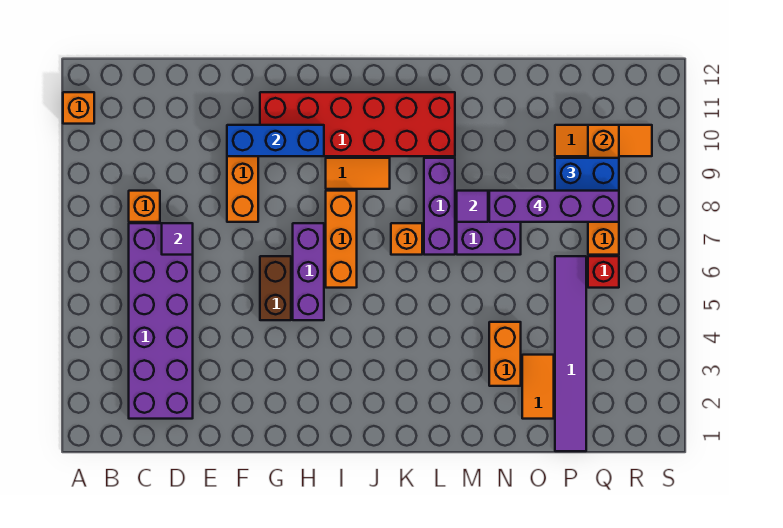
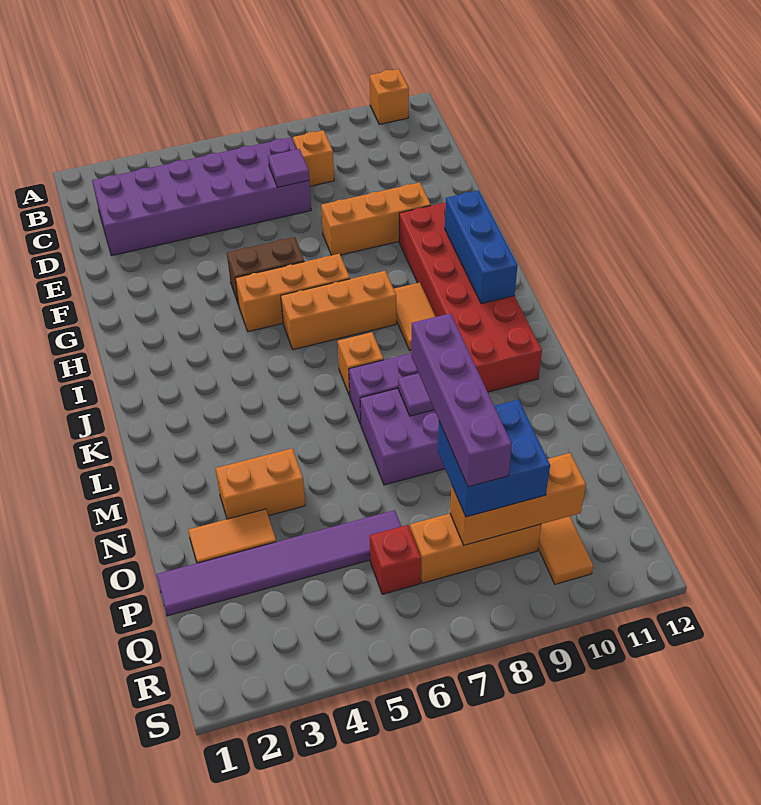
blue brick F10:H10 level 2 -> blue brick H11:J11 level 2
purple brick H5:H7 level 1 -> orange brick H5:H7 level 1

